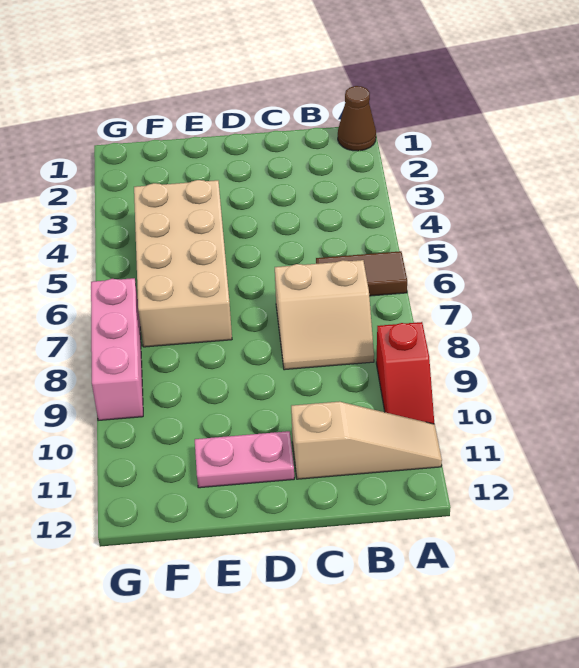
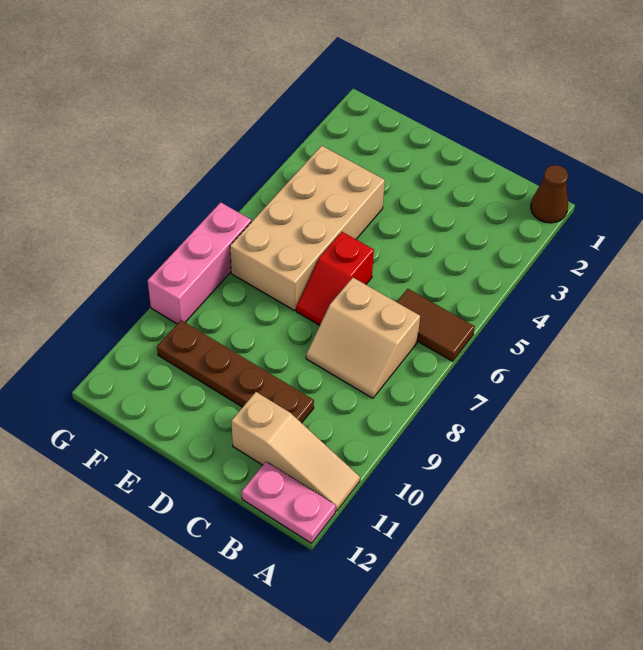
red slope A9:A10 level 1 top 9 -> red slope D6:D7 level 1 top 6
none -> brown plate C10:F10 level 1
pink plate D11:E11 level 1 -> pink plate A12:B12 level 1

